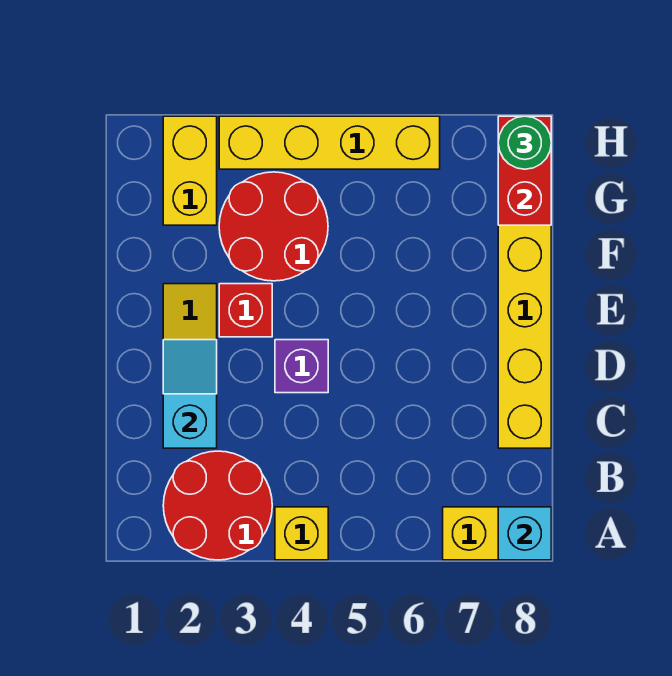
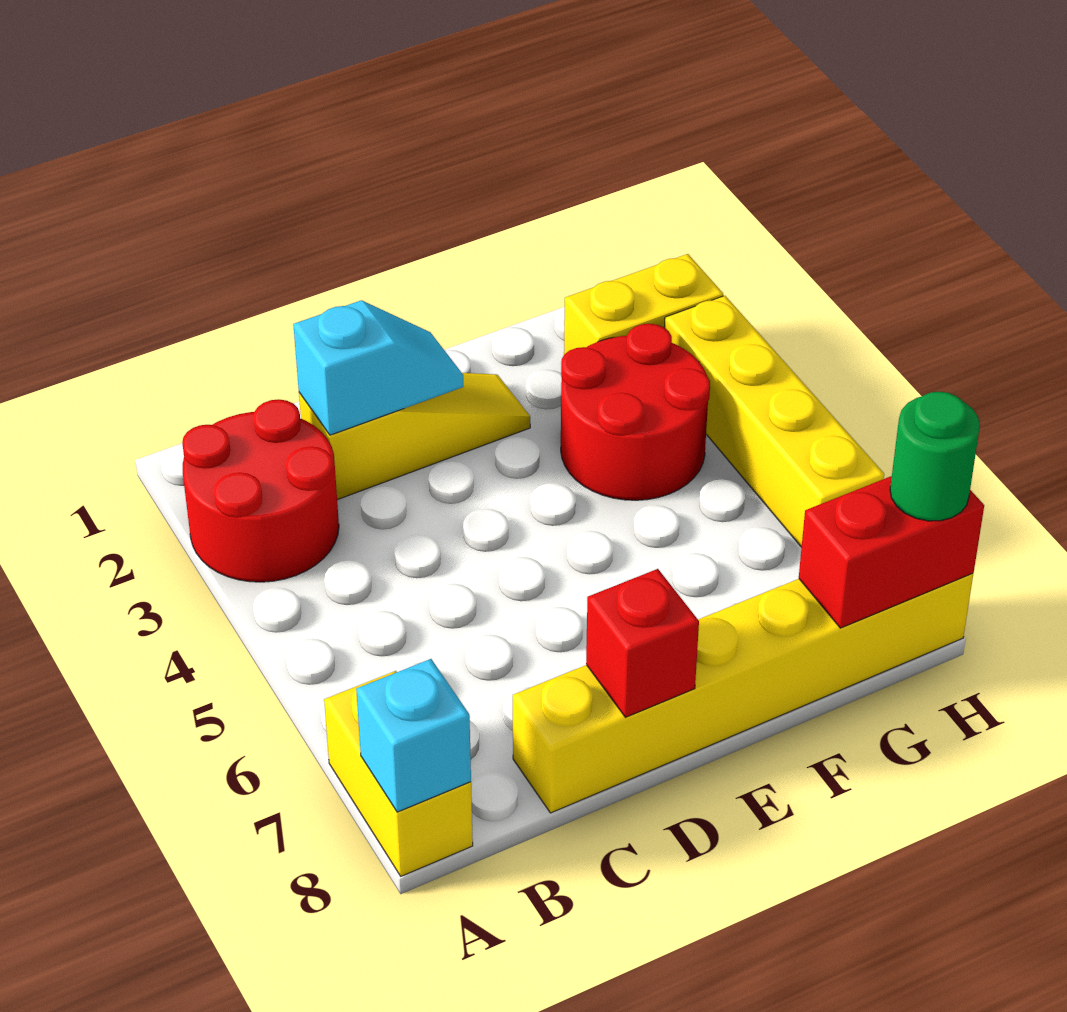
yellow brick A4 level 1 -> none
purple brick D4 level 1 -> none
red brick E3 level 1 -> red brick D8 level 2

